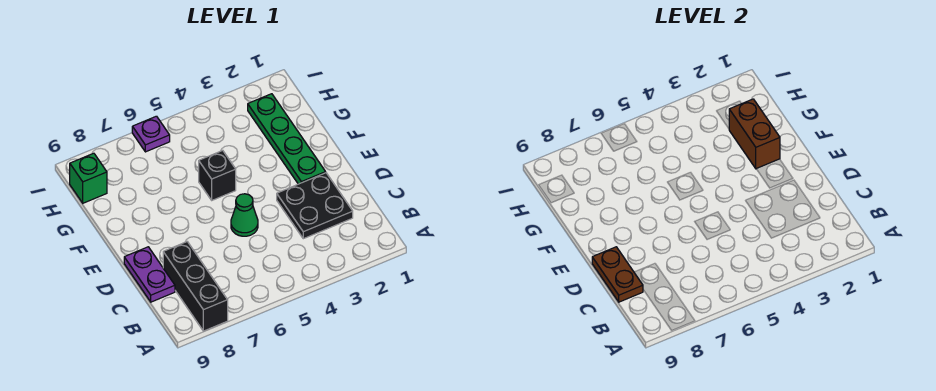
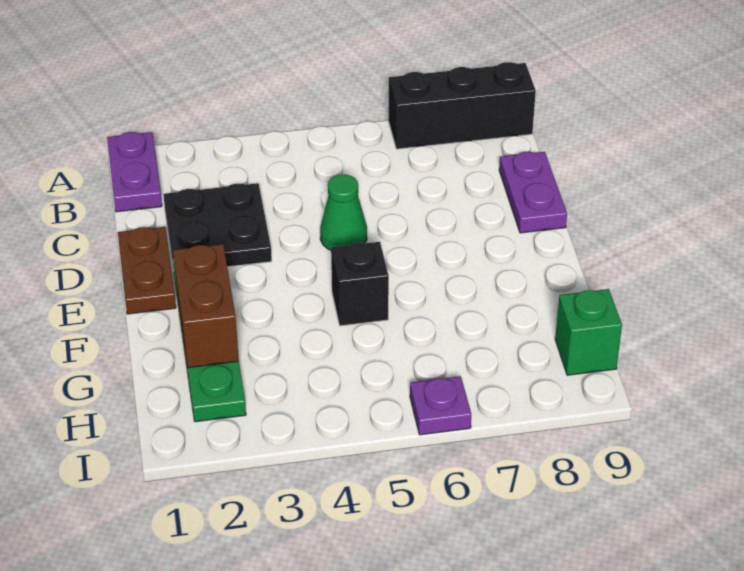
none -> purple plate A1:B1 level 1
black brick A8:C8 level 1 -> black brick A7:A9 level 1
brown plate C9:D9 level 2 -> brown plate D1:E1 level 1

